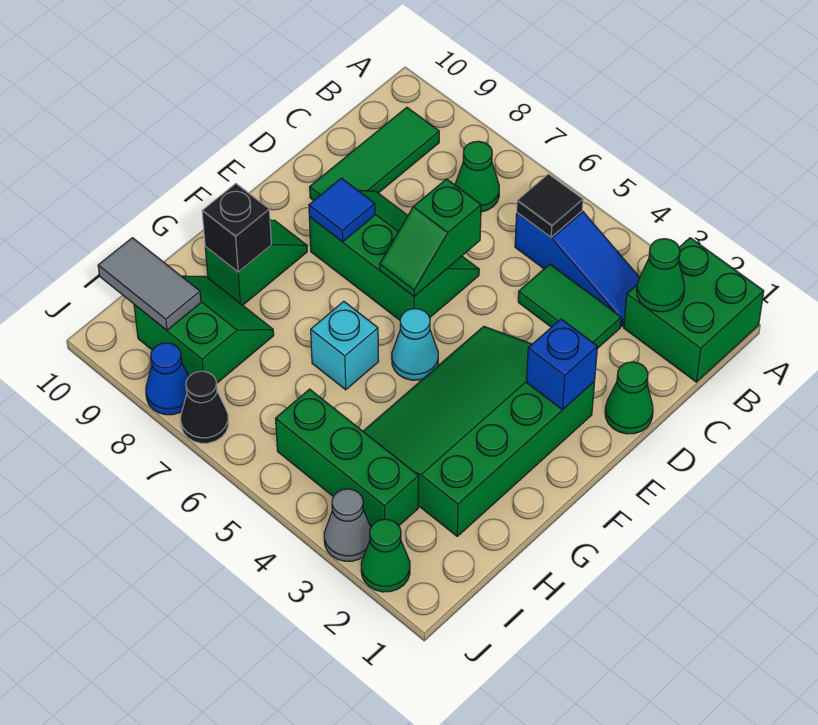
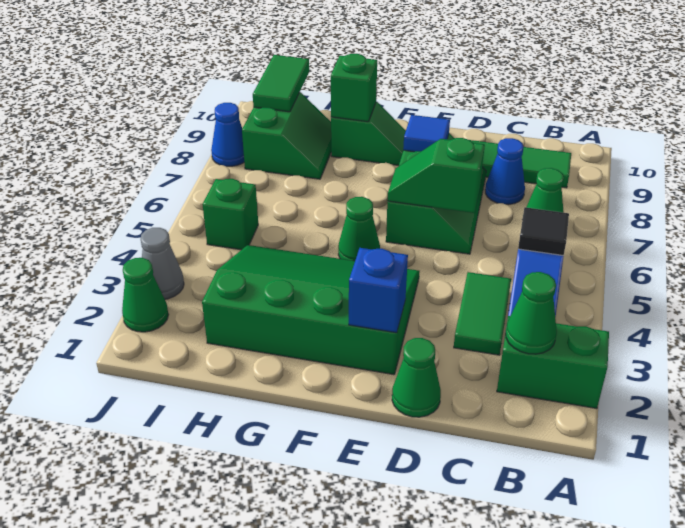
green brick A1:B2 level 1 -> green brick A2:B2 level 1
none -> blue cone C8 level 1
cyan cone F5 level 1 -> green cone F5 level 1
cyan brick G6 level 1 -> none
black brick G9 level 2 -> green brick G9 level 2
green brick I3:I5 level 1 -> green brick I5 level 1
grey tile I9:I10 level 2 -> green tile I9:I10 level 2
black cone J7 level 1 -> none

